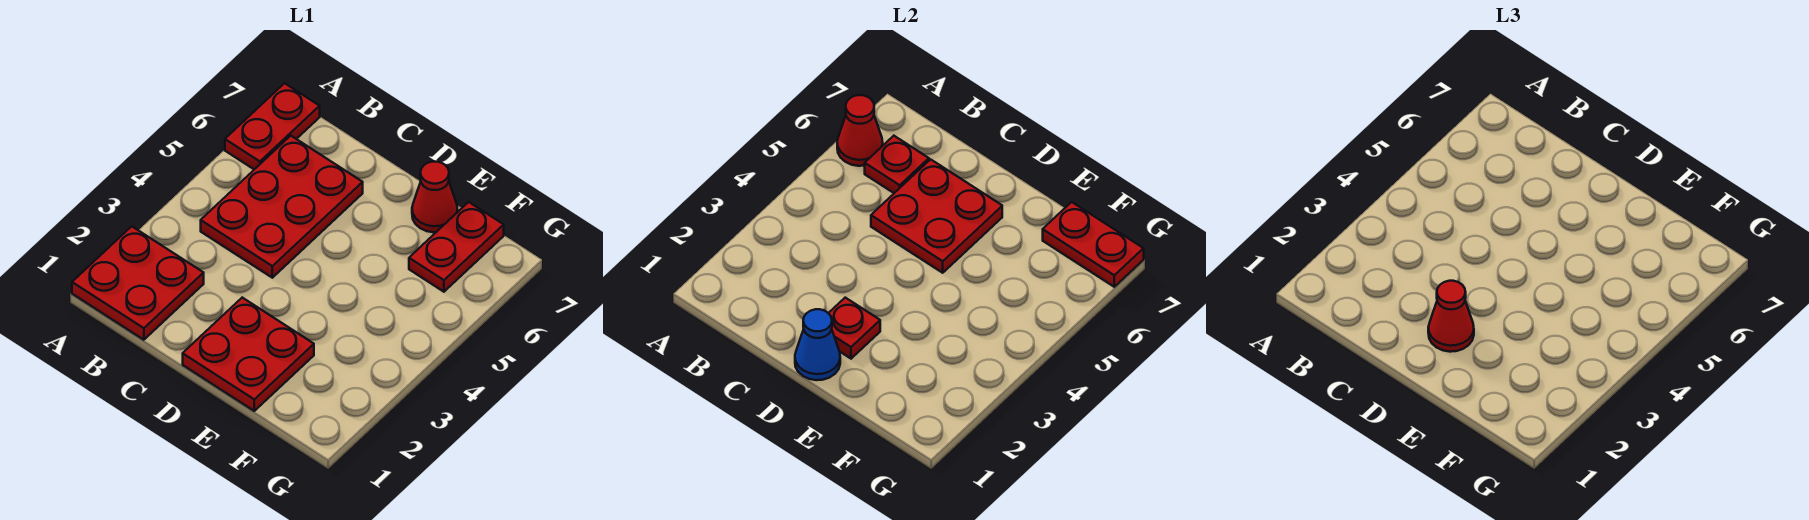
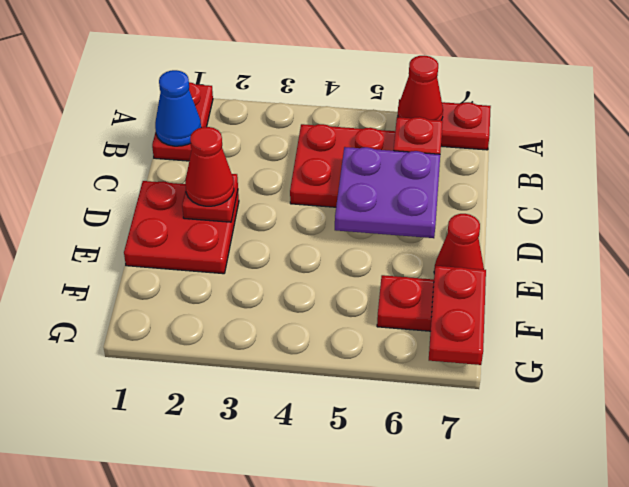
red plate A1:B2 level 1 -> red plate A1:B1 level 1
red plate C5:D6 level 2 -> purple plate C5:D6 level 2
blue cone D1 level 2 -> blue cone B1 level 2

